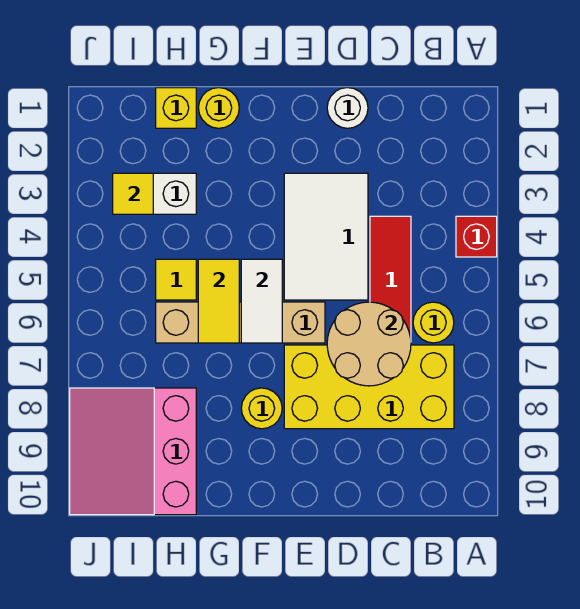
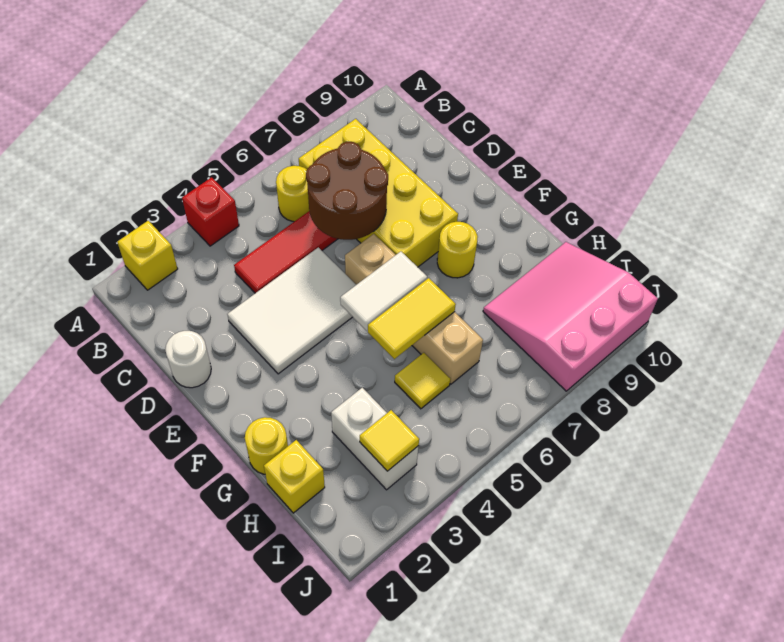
none -> yellow brick A2 level 1
tan round brick C6:D7 level 2 -> brown round brick C6:D7 level 2
pink slope H8:J10 level 1 top H -> pink slope H8:J10 level 1 top J

